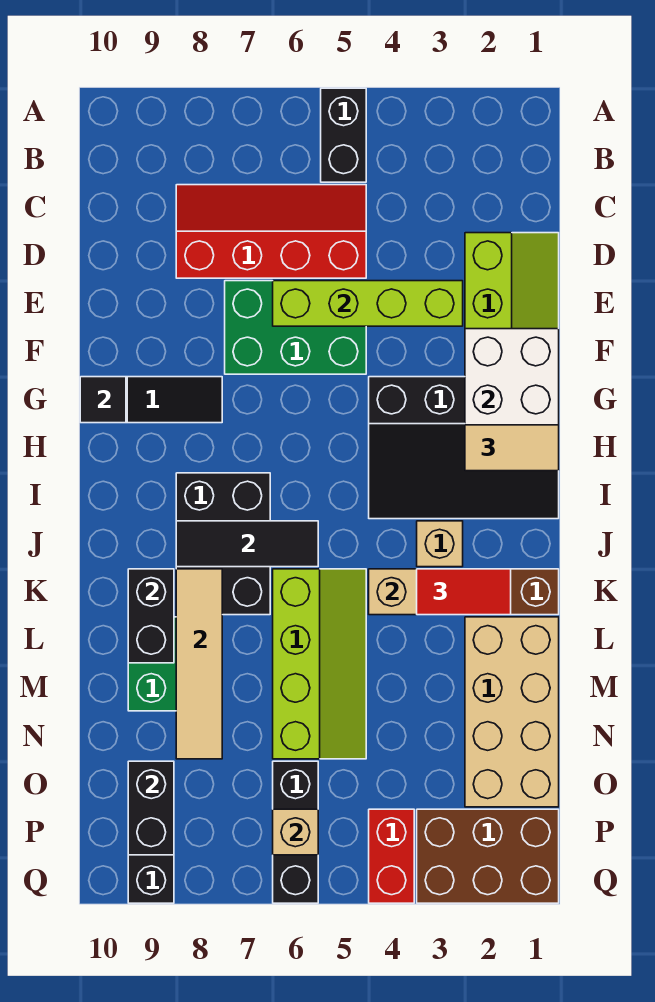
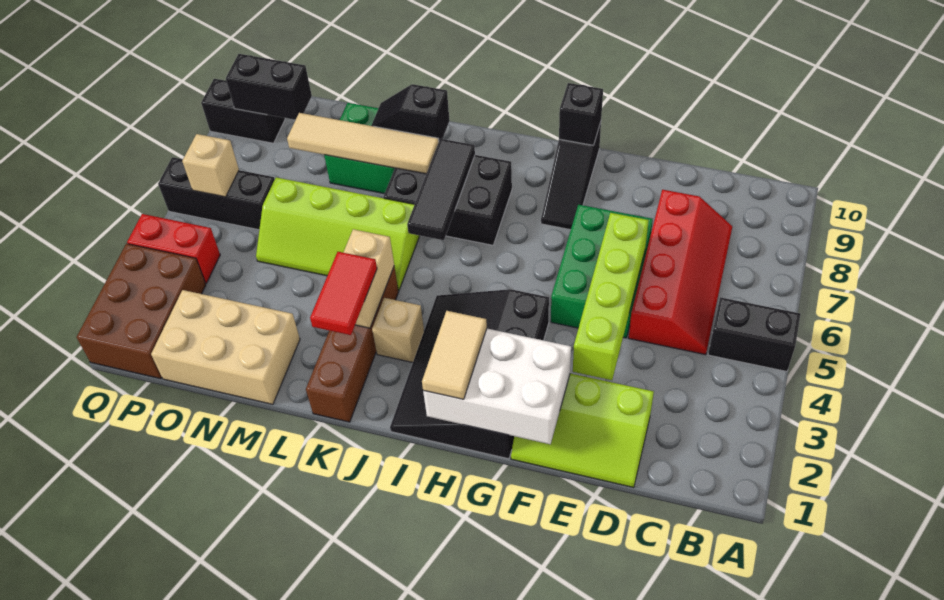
black tile G10 level 2 -> black brick G10 level 2
black brick K9:L9 level 2 -> black slope K9:L9 level 2 top K
tan brick L1:O2 level 1 -> tan brick M1:O2 level 1

